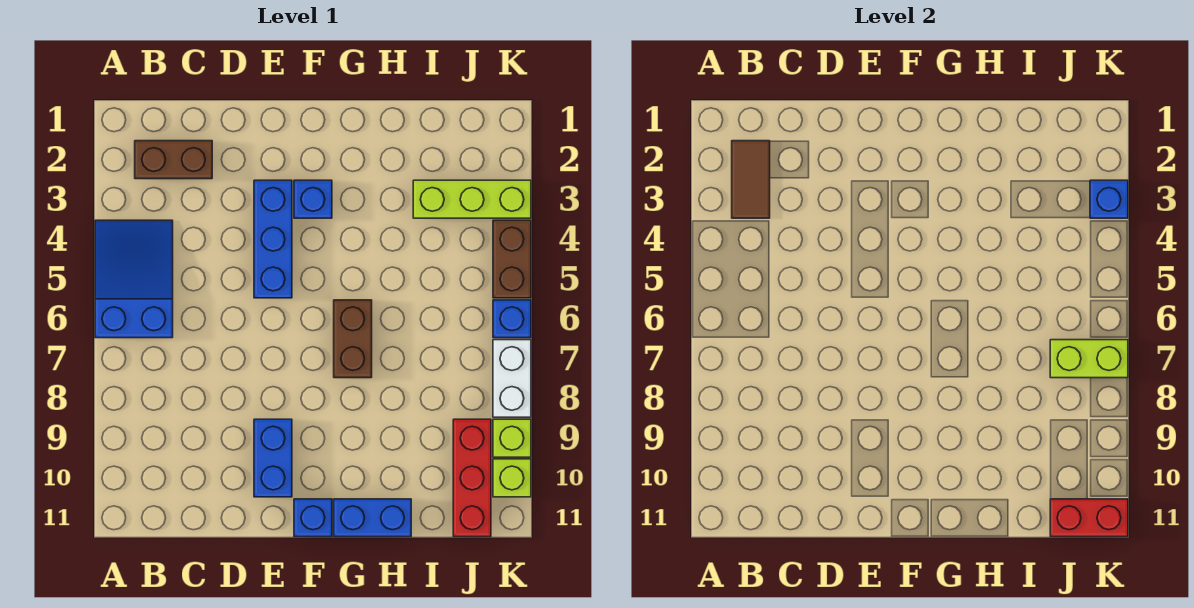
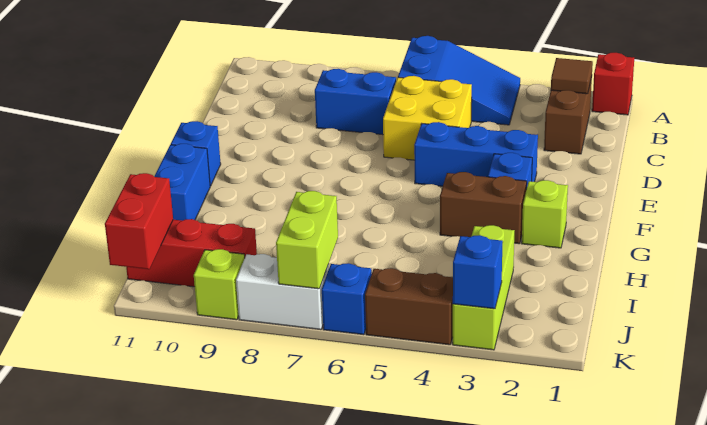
none -> red brick A1 level 1
brown tile B2:B3 level 2 -> brown tile B2 level 2
none -> yellow brick C5:D6 level 1
blue brick E9:E10 level 1 -> blue brick C7:C8 level 1
brown brick G6:G7 level 1 -> brown brick G3:G4 level 1
lime brick K10 level 1 -> lime brick G2 level 1

